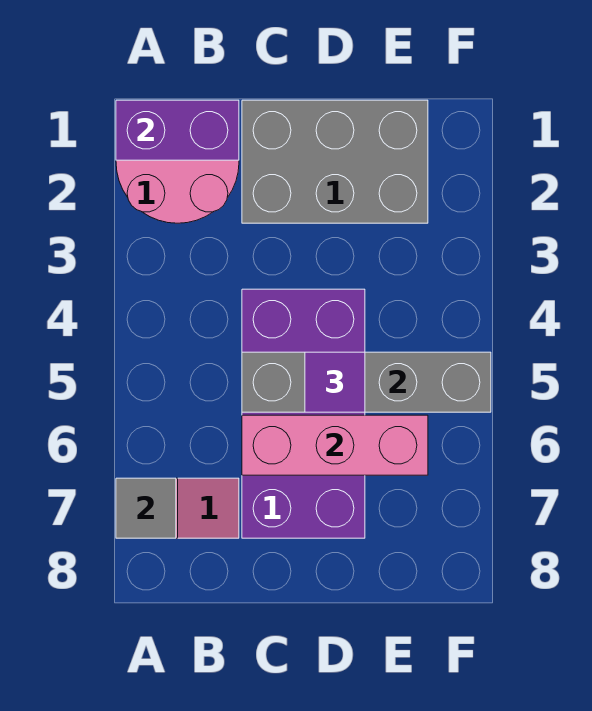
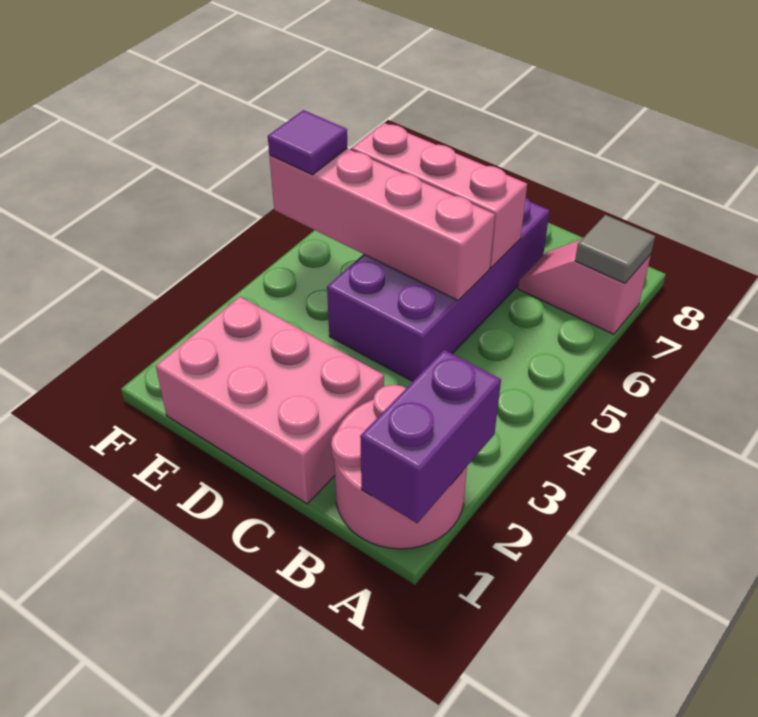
purple brick A1:B1 level 2 -> purple brick A1:A2 level 2
grey brick C1:E2 level 1 -> pink brick C1:E2 level 1
grey brick C5:F5 level 2 -> pink brick C5:F5 level 2
purple tile D5 level 3 -> purple tile F5 level 3

